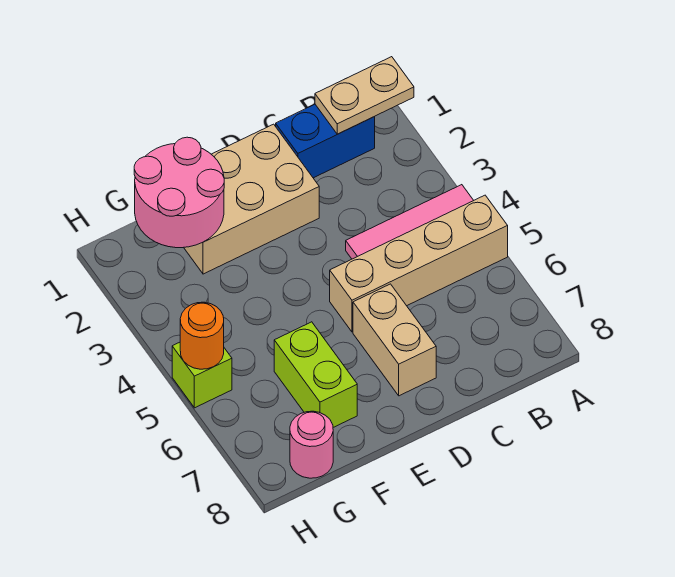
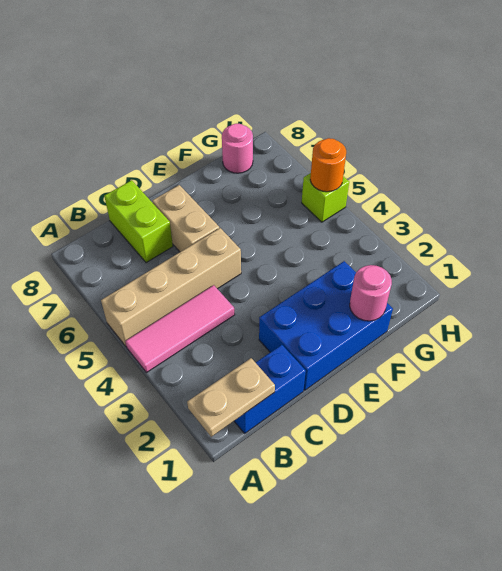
tan brick D1:F2 level 1 -> blue brick D1:F2 level 1
pink round brick F1:G2 level 2 -> pink round brick F1 level 2
lime brick F6:F7 level 1 -> lime brick C7:C8 level 1

